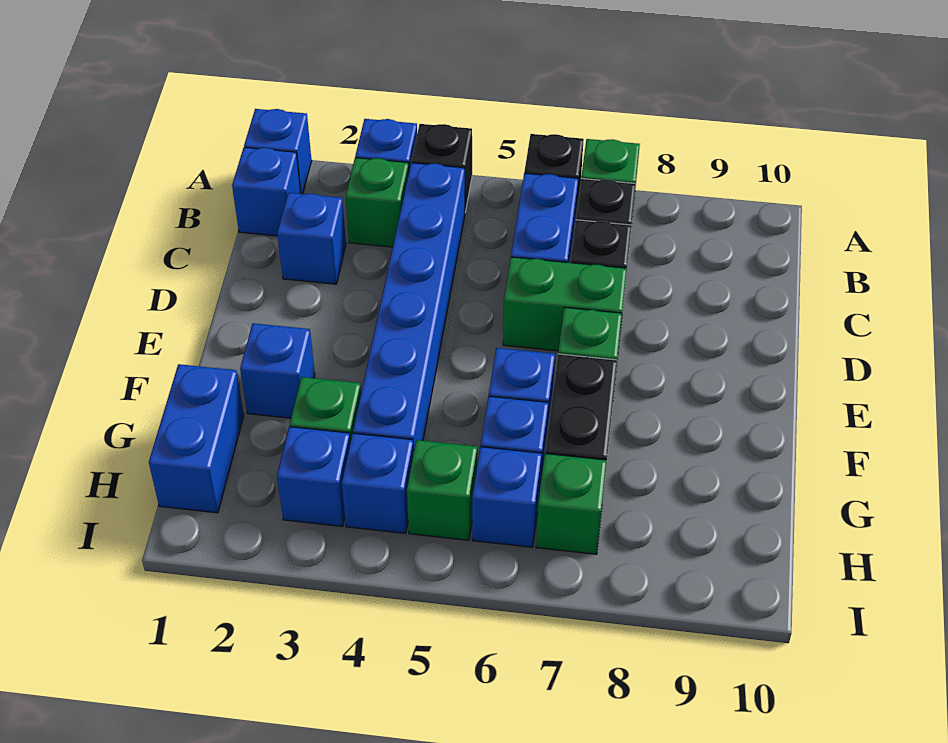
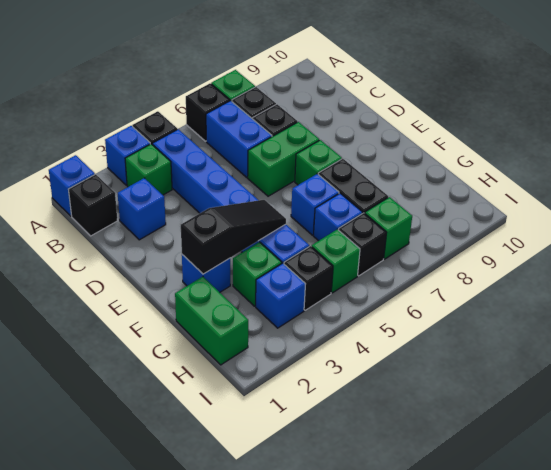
blue brick B1 level 1 -> black brick B1 level 1
none -> black slope F2:F4 level 2 top 2
blue brick G1:H1 level 1 -> green brick G1:H1 level 1
blue brick H4 level 1 -> black brick H4 level 1
blue brick H6 level 1 -> black brick H6 level 1

